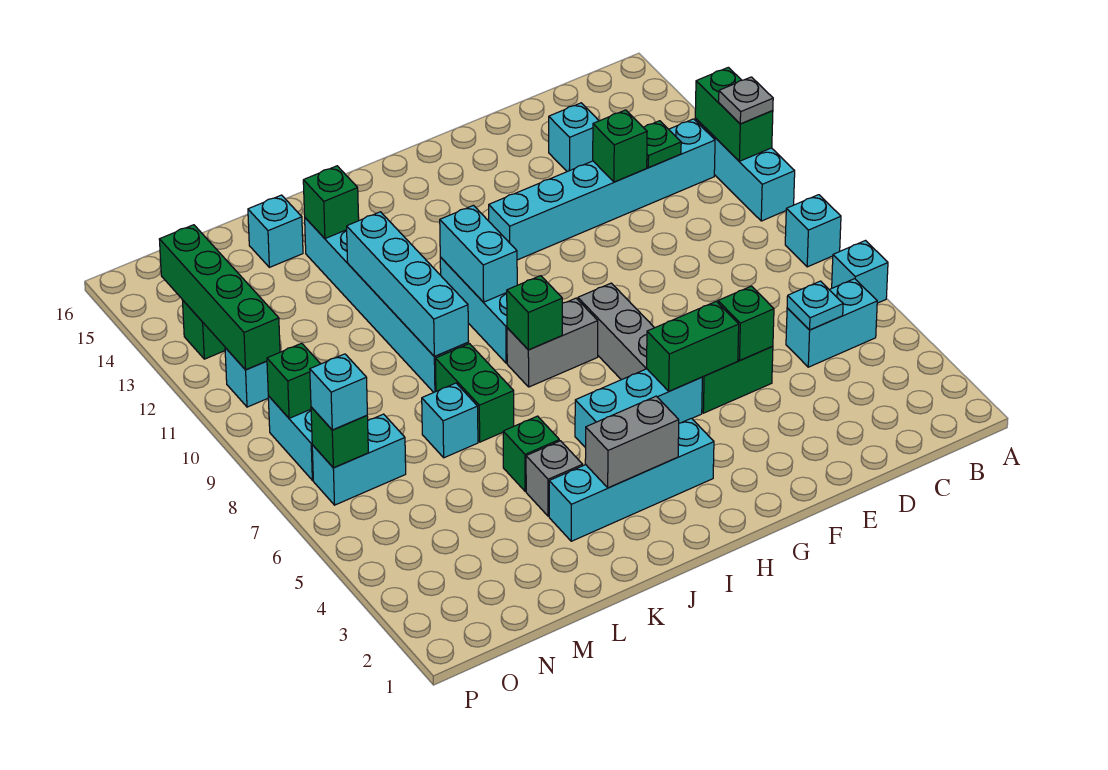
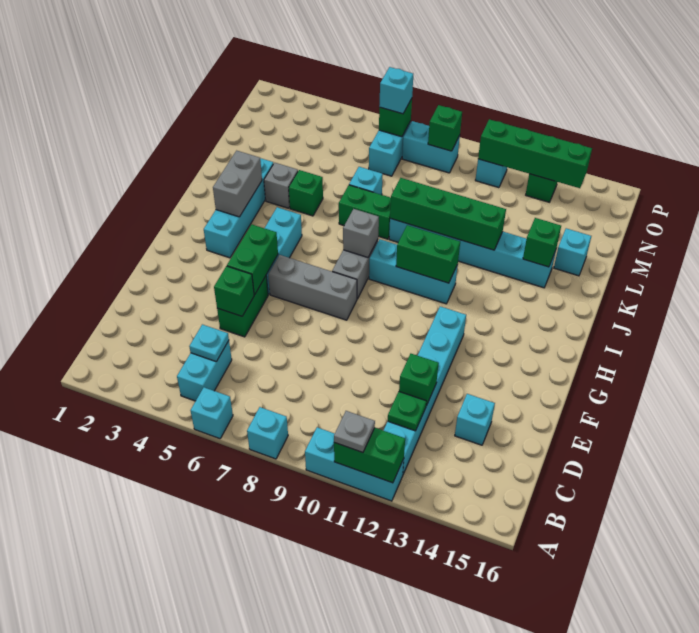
green brick I8 level 2 -> grey brick I8 level 2
cyan brick I10:I11 level 2 -> green brick I10:I11 level 2
cyan brick K9:K12 level 2 -> green brick K9:K12 level 2

